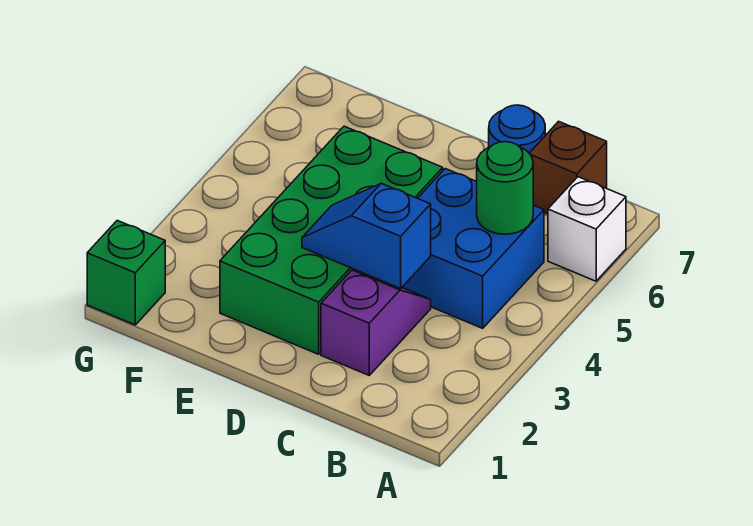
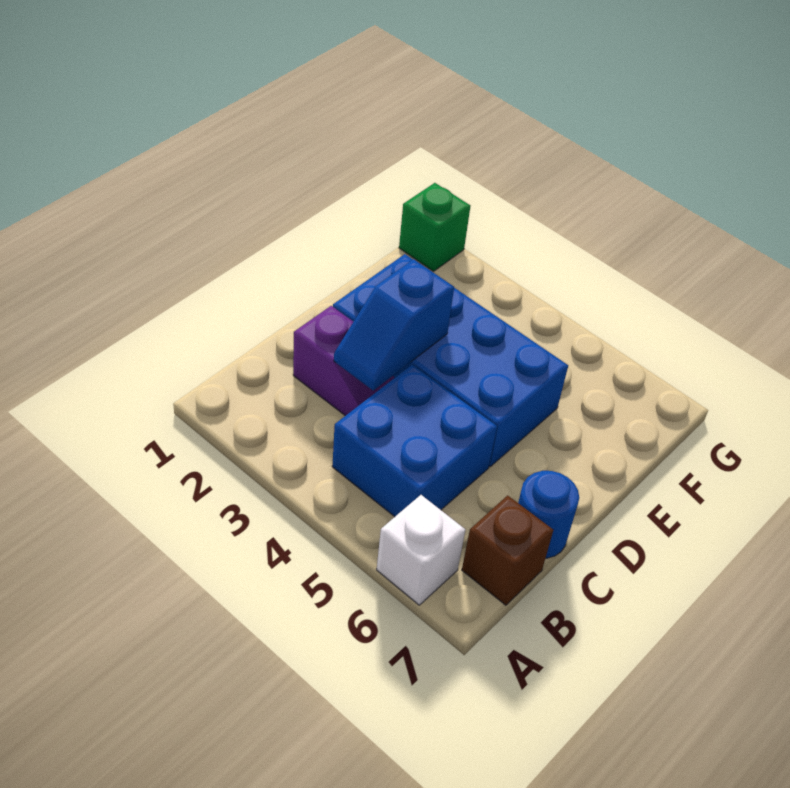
green round brick B5 level 2 -> none
blue slope C3:D3 level 2 top C -> blue slope C3:D3 level 2 top D
green brick D2:E5 level 1 -> blue brick D2:E5 level 1

